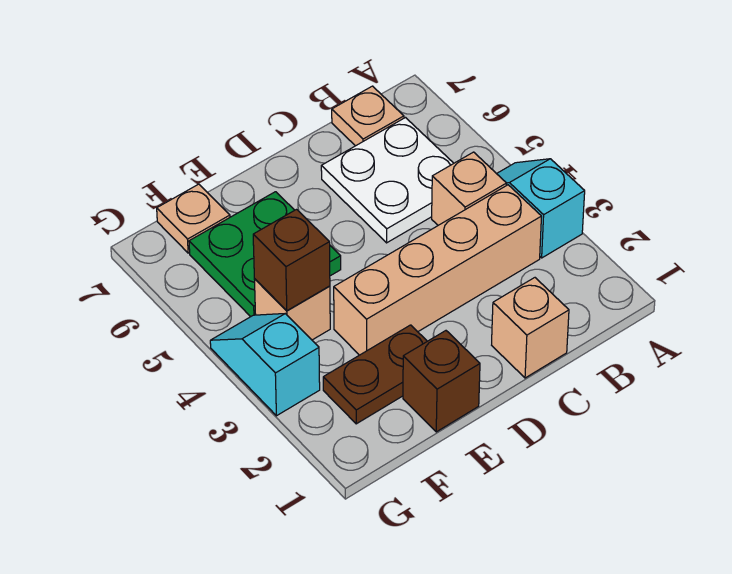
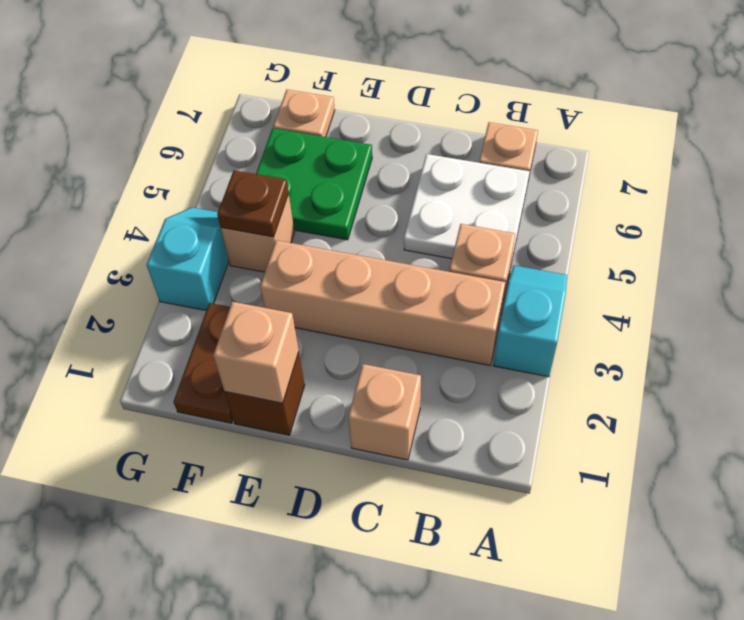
none -> tan brick E1 level 2
brown plate E2:F2 level 1 -> brown plate F1:F2 level 1
brown brick F4 level 2 -> brown plate F4 level 2

